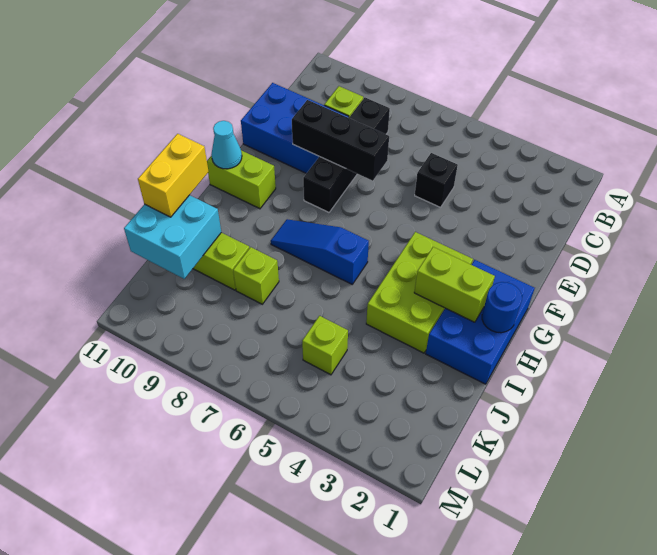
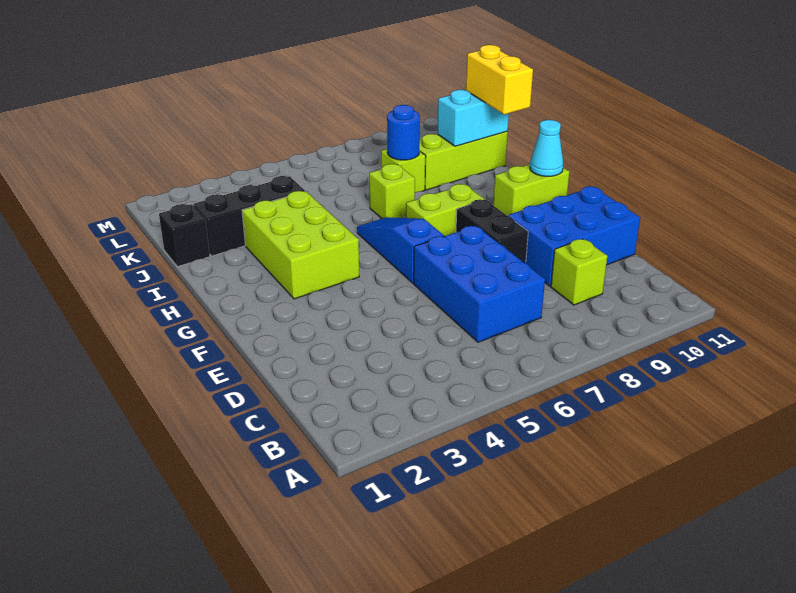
black brick C8:F8 level 1 -> black brick E8:F8 level 1
black brick D5 level 1 -> black brick J1 level 1
black brick E7:E9 level 2 -> black brick J2:J4 level 1
blue brick G1:I2 level 1 -> blue brick C6:E7 level 1
blue round brick H1 level 2 -> blue round brick J8 level 2
lime brick H2:H3 level 2 -> lime brick G7:G8 level 1
blue slope H6:H8 level 1 top 6 -> blue slope F6:H6 level 1 top F
cyan brick J10:K11 level 2 -> cyan brick J10:J11 level 2
lime brick K5 level 1 -> lime brick I7 level 1

